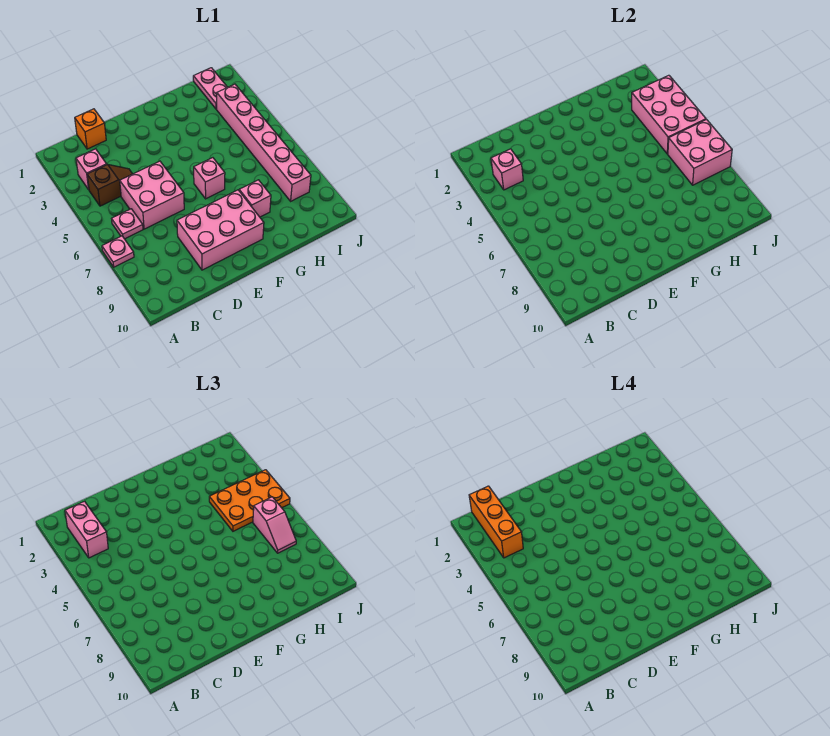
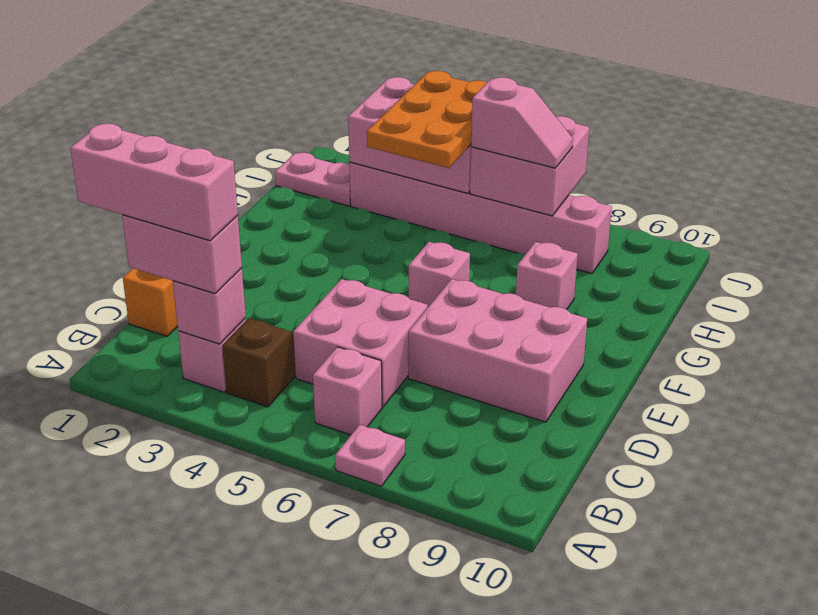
orange brick B1:B3 level 4 -> pink brick B1:B3 level 4
pink plate B6 level 1 -> pink brick B6 level 1
pink brick D8:F9 level 1 -> pink brick D7:E9 level 1

